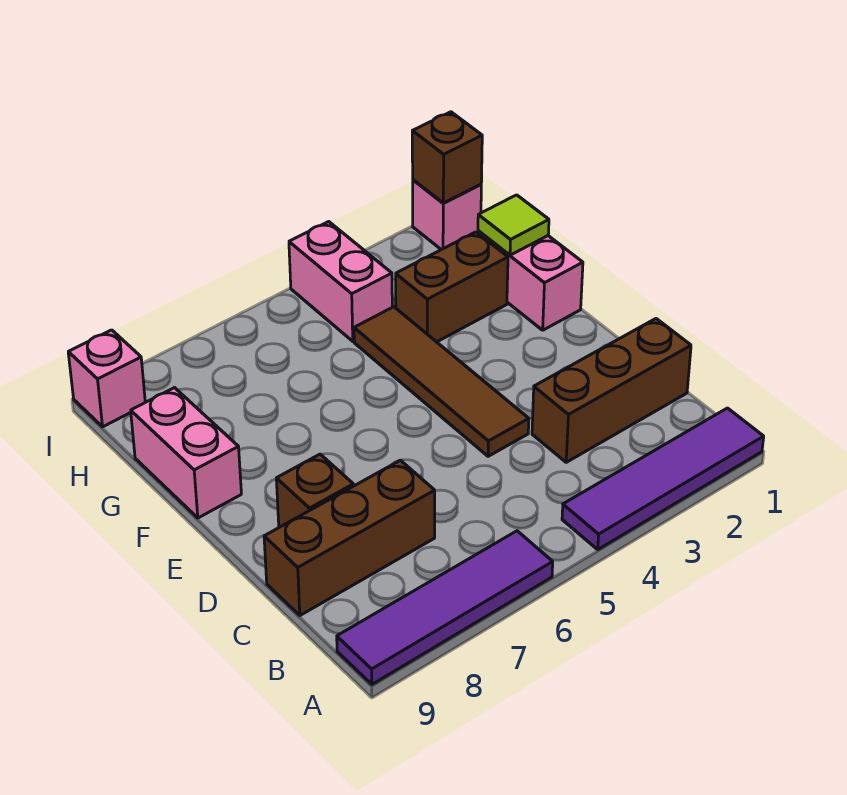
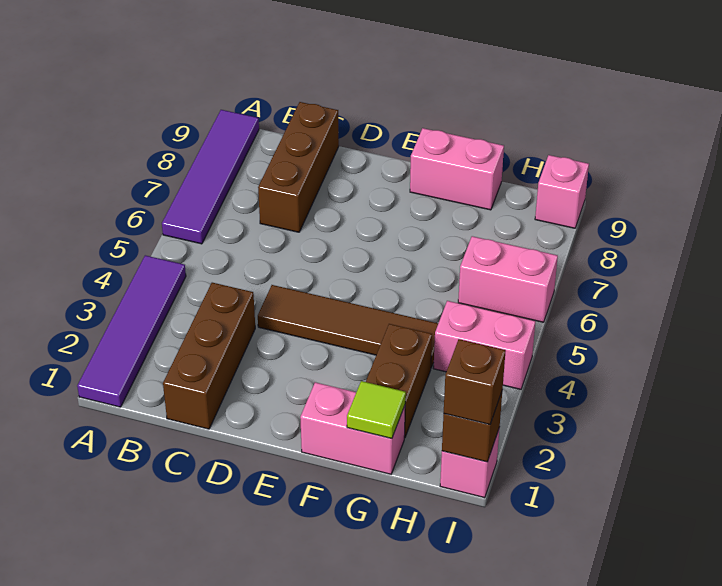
brown brick D8 level 1 -> brown brick I1 level 3
none -> pink brick H6:I6 level 1

